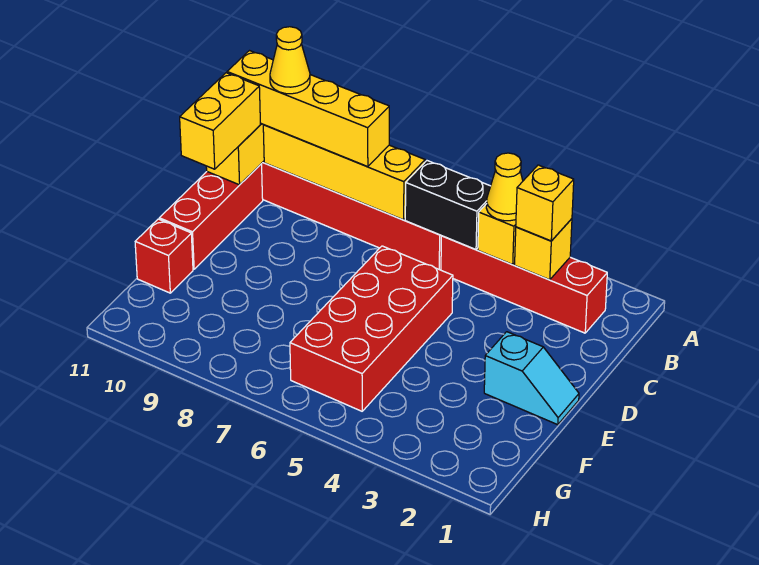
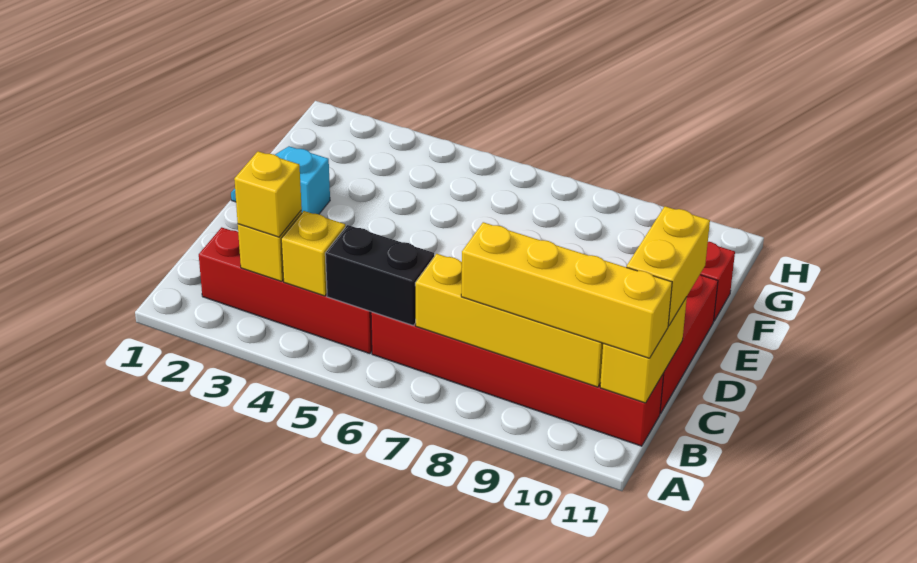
yellow cone B4 level 3 -> none
yellow cone B10 level 4 -> none
red brick D5:G6 level 1 -> none

